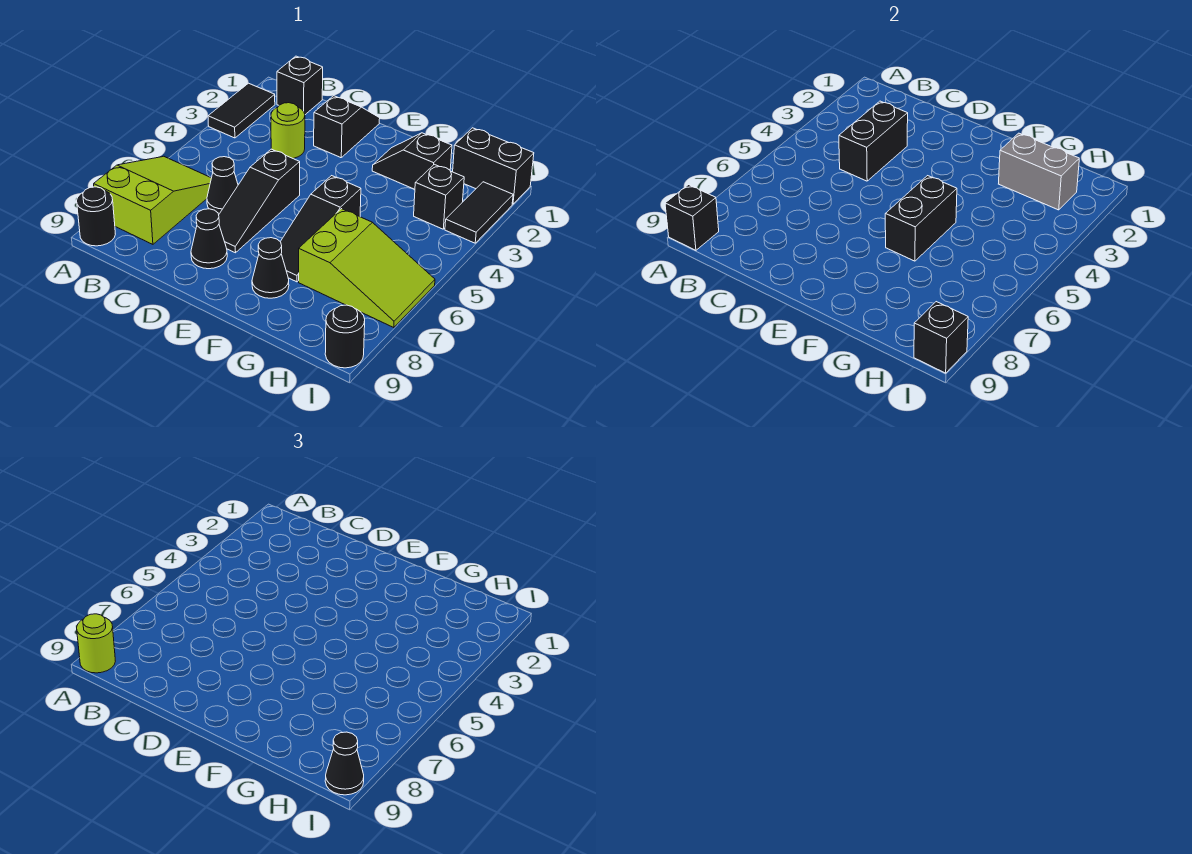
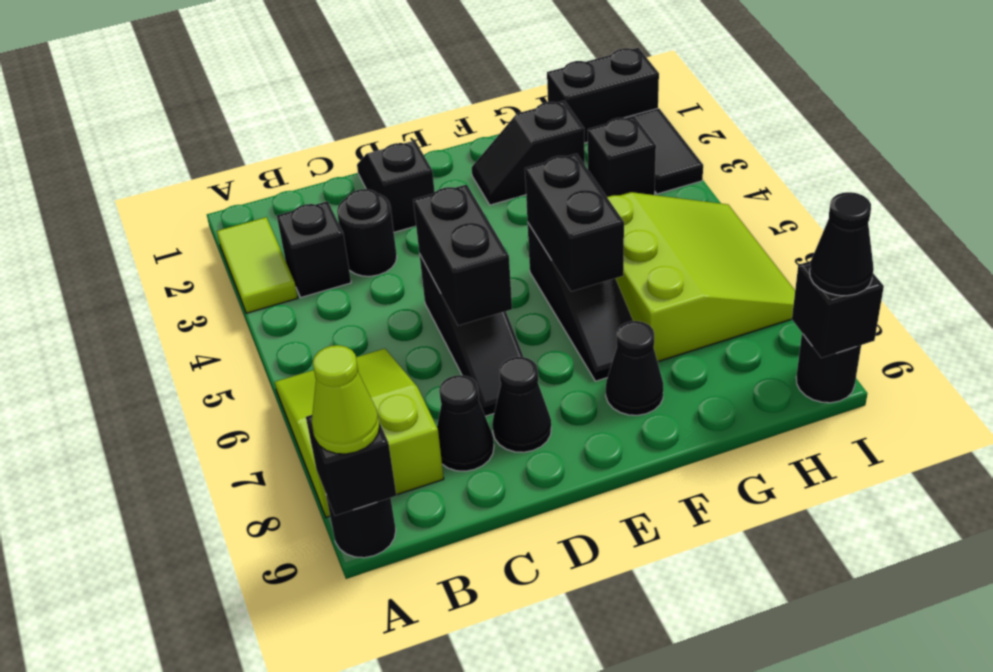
black tile A2:A3 level 1 -> lime tile A2:A3 level 1
lime round brick A9 level 3 -> lime cone A9 level 3
black brick B1 level 1 -> black brick B3 level 1
lime round brick C3 level 1 -> black round brick C3 level 1
black brick C3:C4 level 2 -> black brick D5:D6 level 2
black cone C6 level 1 -> black cone C8 level 1
grey brick G2:H2 level 2 -> none
lime slope G6:I7 level 1 top G -> lime slope G5:I7 level 1 top G

